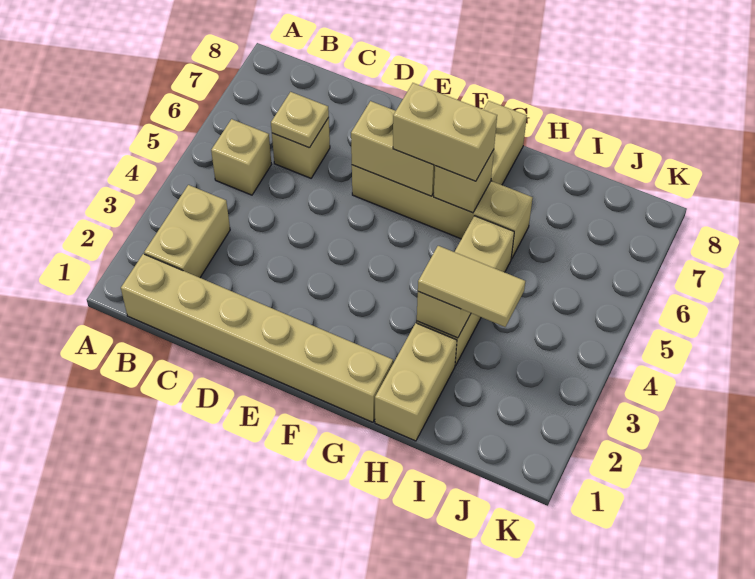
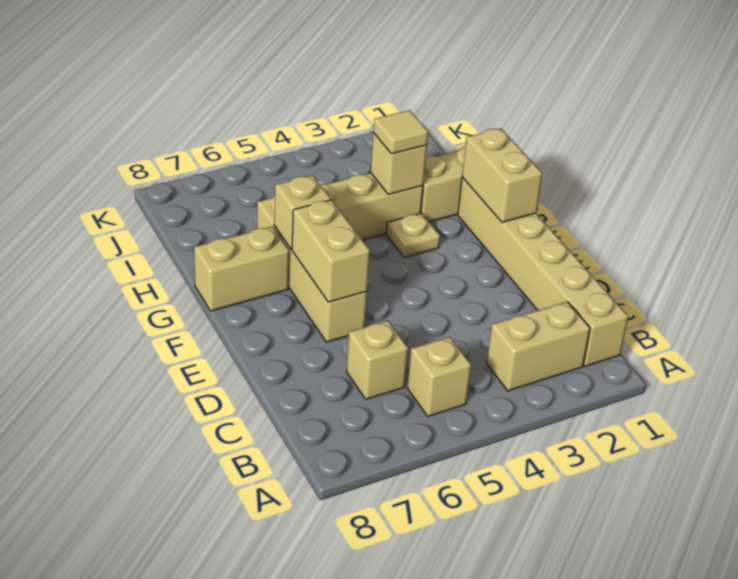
tan plate C6 level 2 -> tan plate G3 level 1
tan brick F6:G6 level 3 -> tan brick F1:G1 level 2
tan tile H3:I3 level 3 -> tan tile H3 level 3

